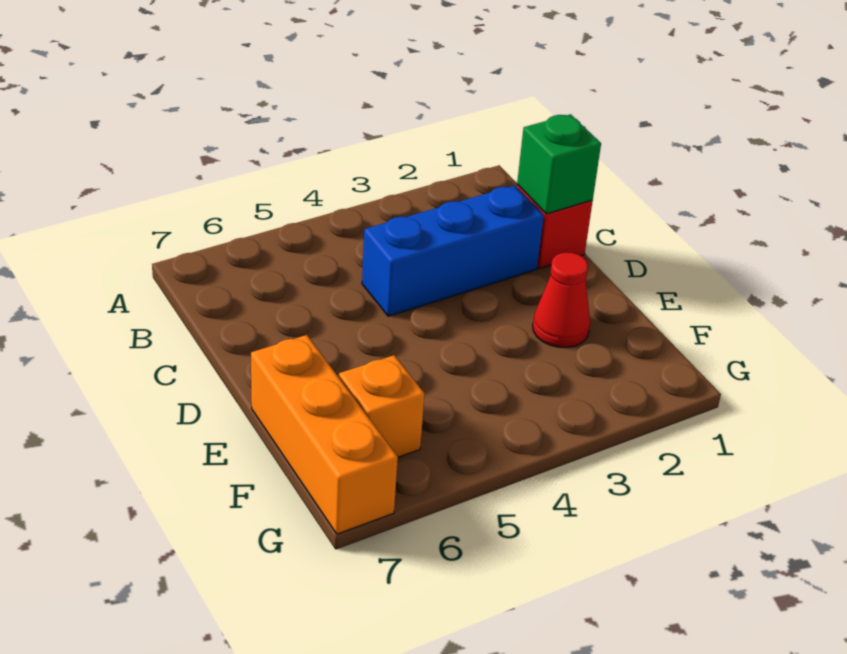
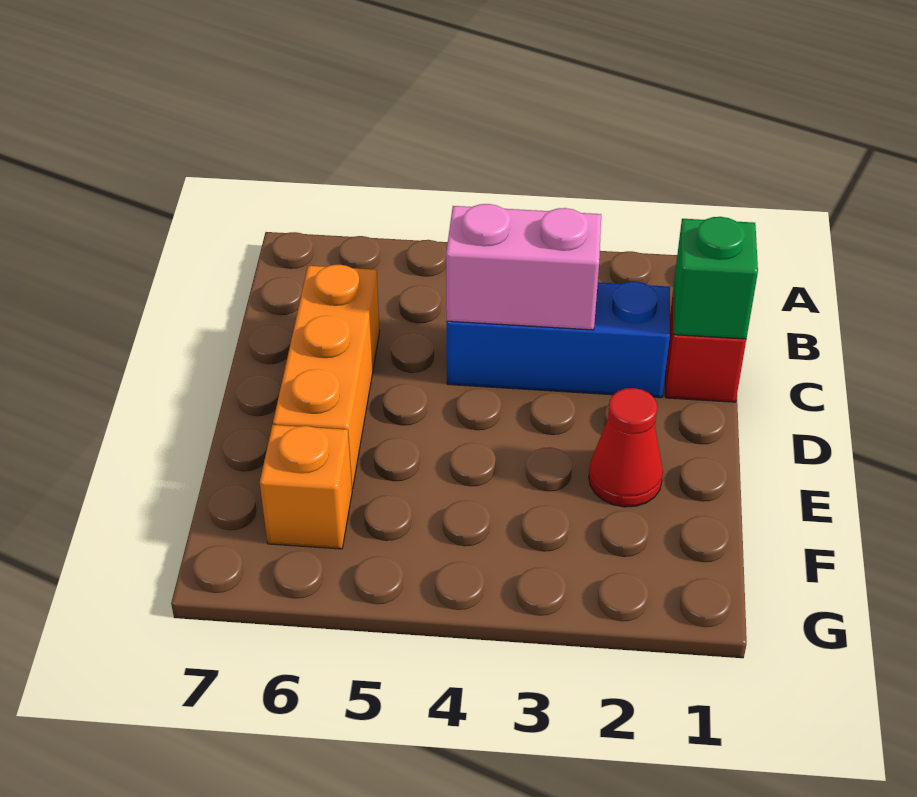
none -> pink brick C3:C4 level 2
orange brick E7:G7 level 1 -> orange brick C6:E6 level 1

